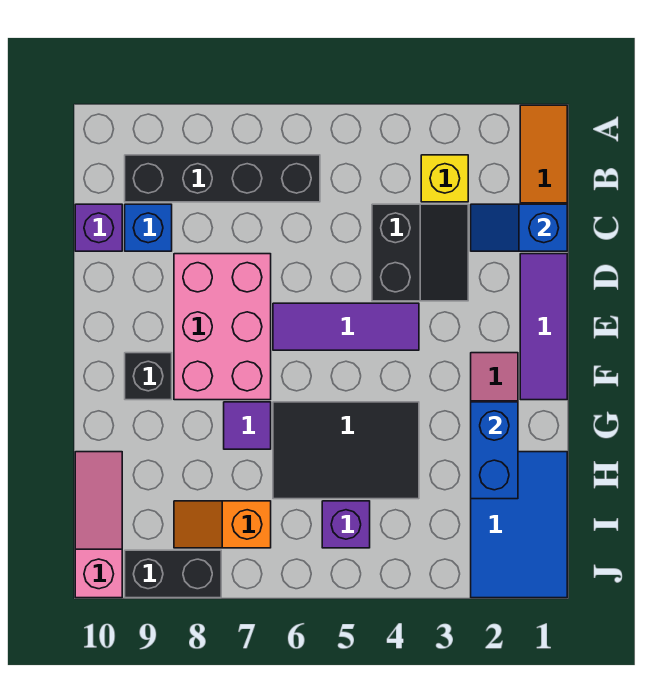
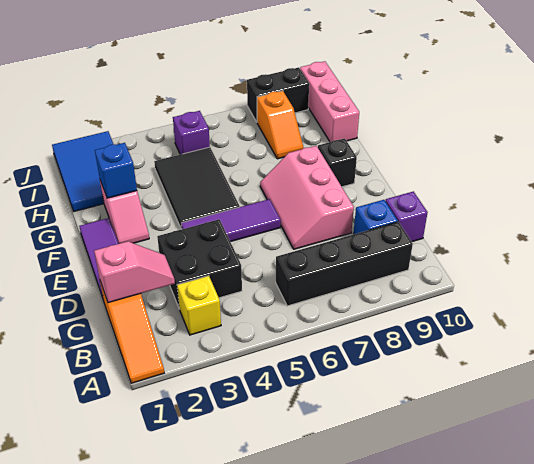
blue slope C1:C2 level 2 top 1 -> pink slope C1:C2 level 2 top 1
black slope C3:D4 level 1 top 4 -> black brick C3:D4 level 1
pink brick D7:F8 level 1 -> pink slope D7:F8 level 1 top 8
blue brick G2:H2 level 2 -> blue brick G2 level 2
black tile G4:H6 level 1 -> black tile F4:H5 level 1
purple tile G7 level 1 -> none
pink slope H10:J10 level 1 top J -> pink brick H10:J10 level 1
orange slope I7:I8 level 1 top 7 -> orange slope H8:I8 level 1 top I

